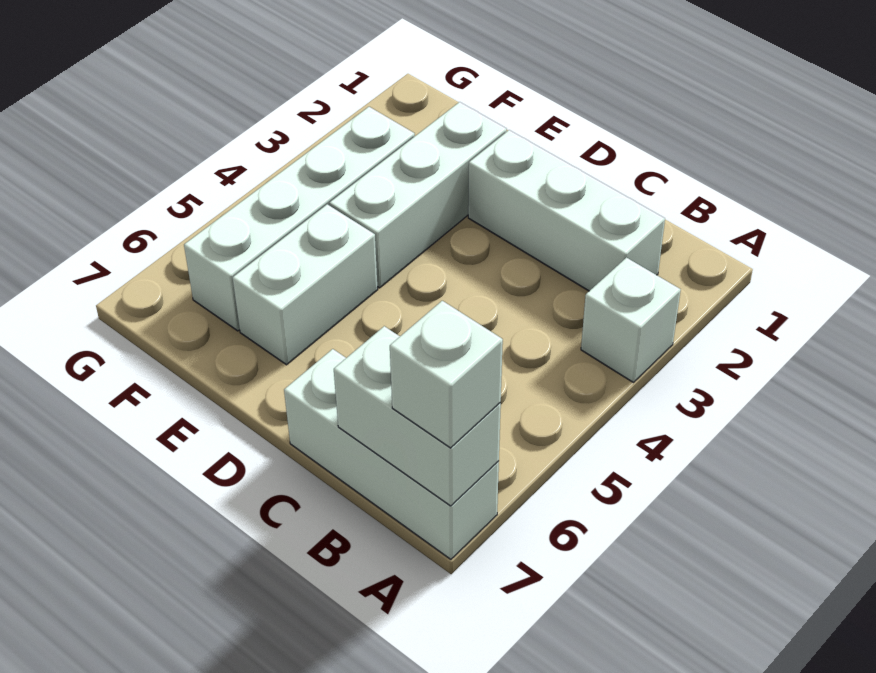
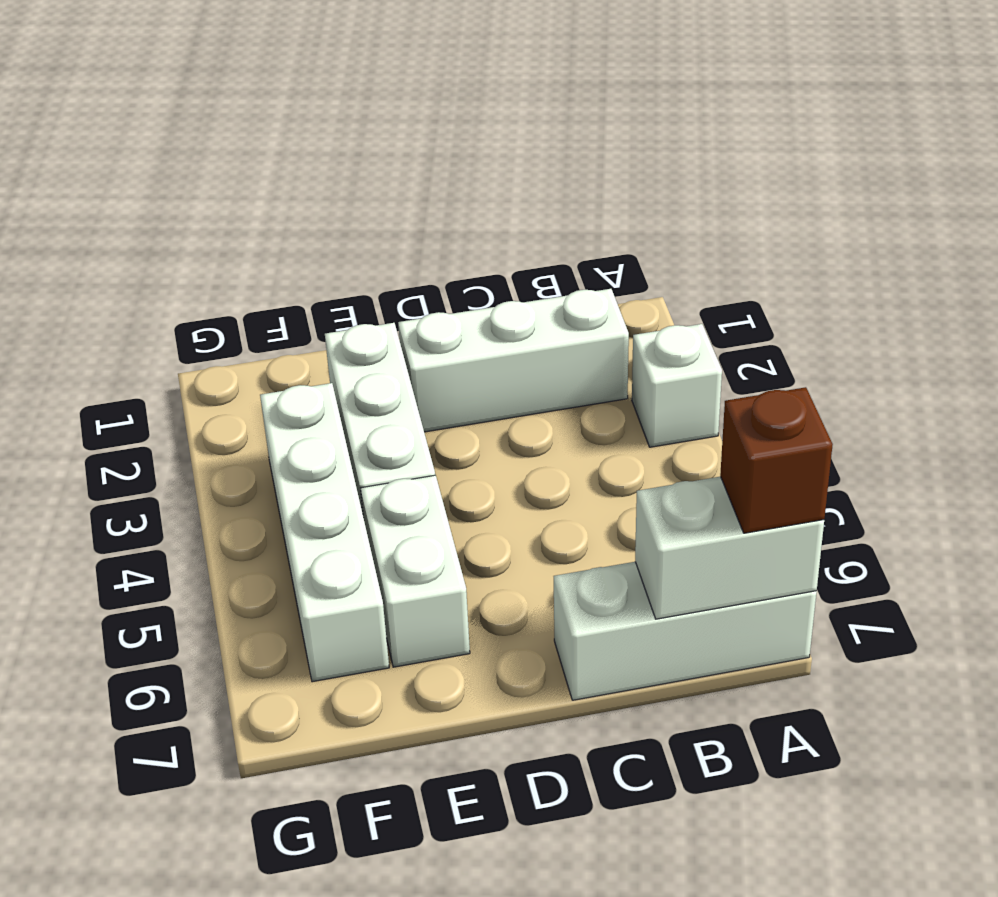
white brick A7 level 3 -> brown brick A7 level 3

